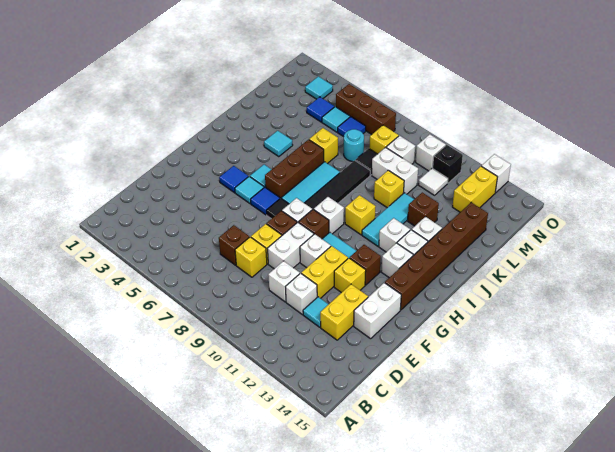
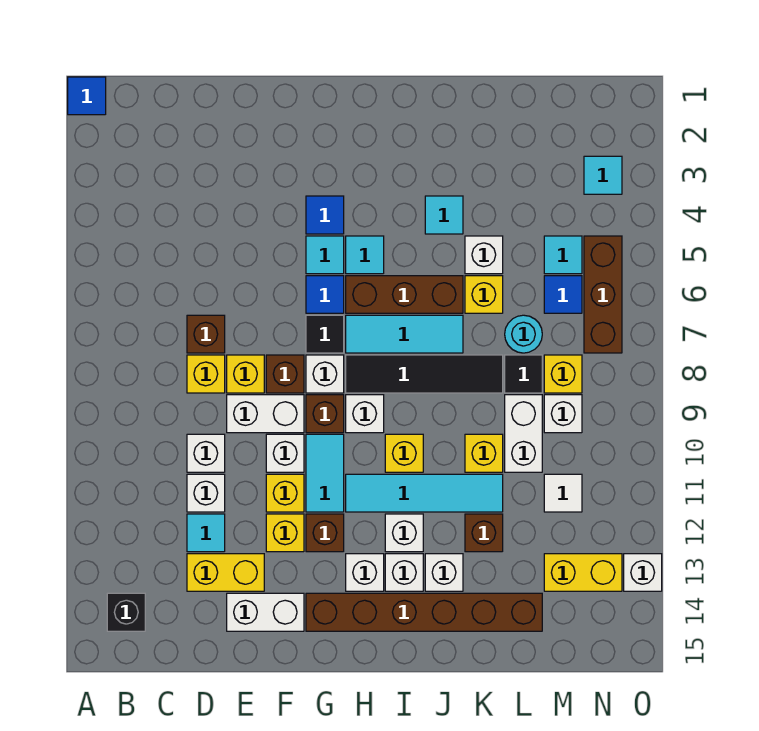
yellow brick E11:F11 level 1 -> yellow brick F11 level 1
cyan tile I11:K11 level 1 -> cyan tile H11:K11 level 1
blue tile M4 level 1 -> blue tile A1 level 1
white brick N10 level 1 -> white brick K5 level 1
black brick N11 level 1 -> black brick B14 level 1

